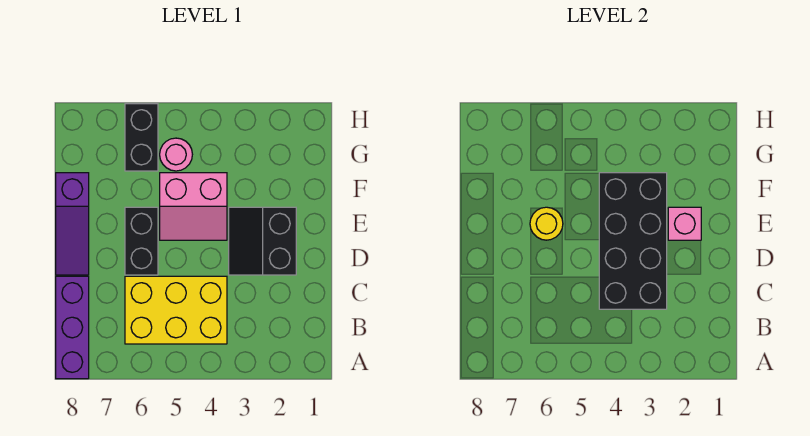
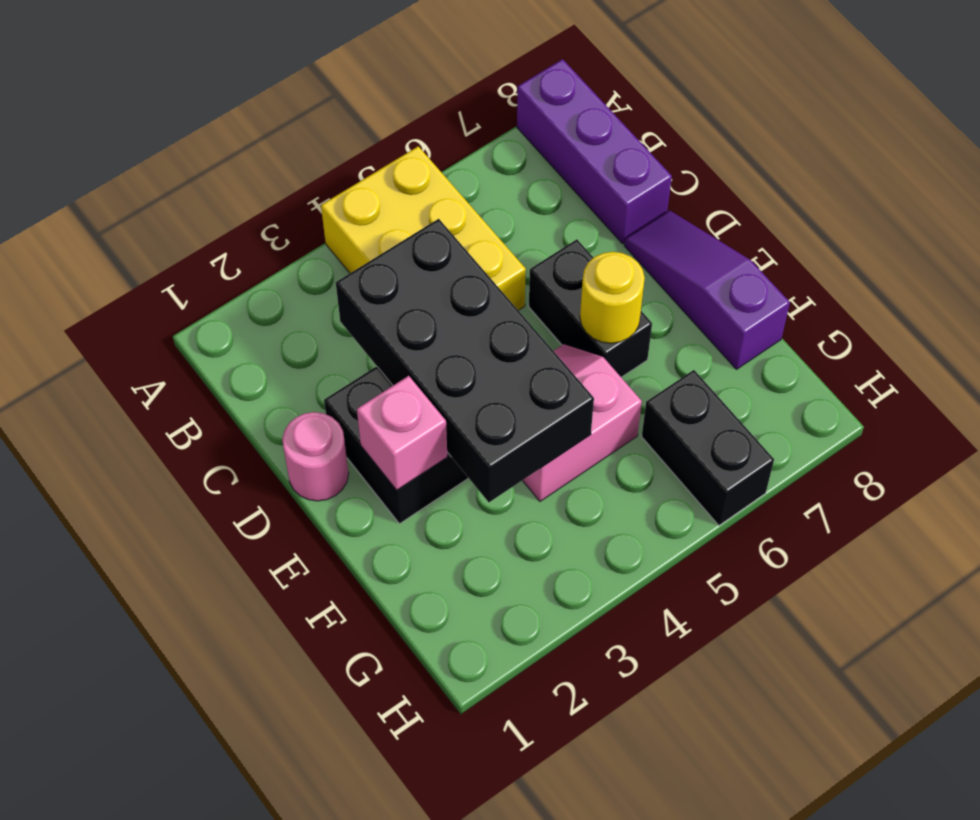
yellow brick B4:C6 level 1 -> yellow brick A4:C5 level 1
pink round brick G5 level 1 -> pink round brick D1 level 1

